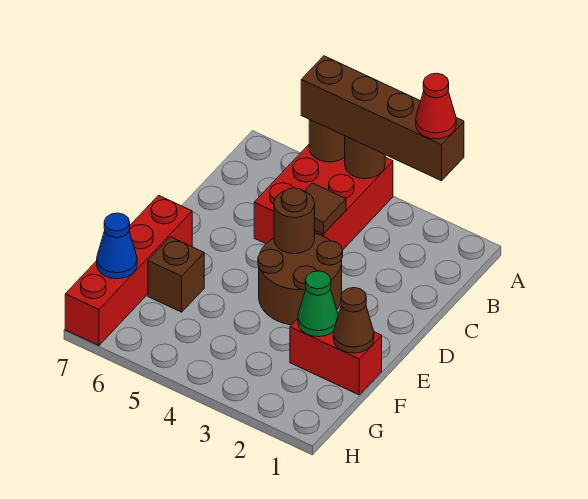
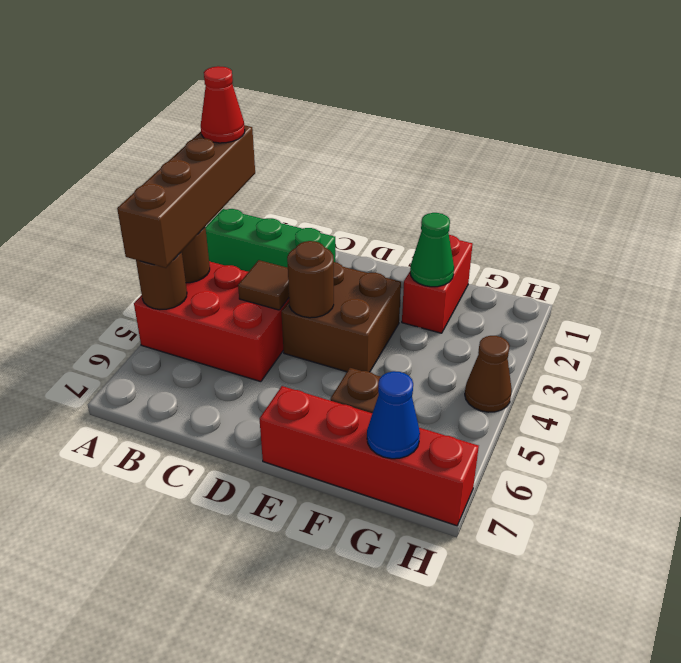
none -> green brick A2:C2 level 1
brown round brick D3:E4 level 1 -> brown brick D3:E4 level 1
brown cone F1 level 2 -> brown cone H4 level 1

